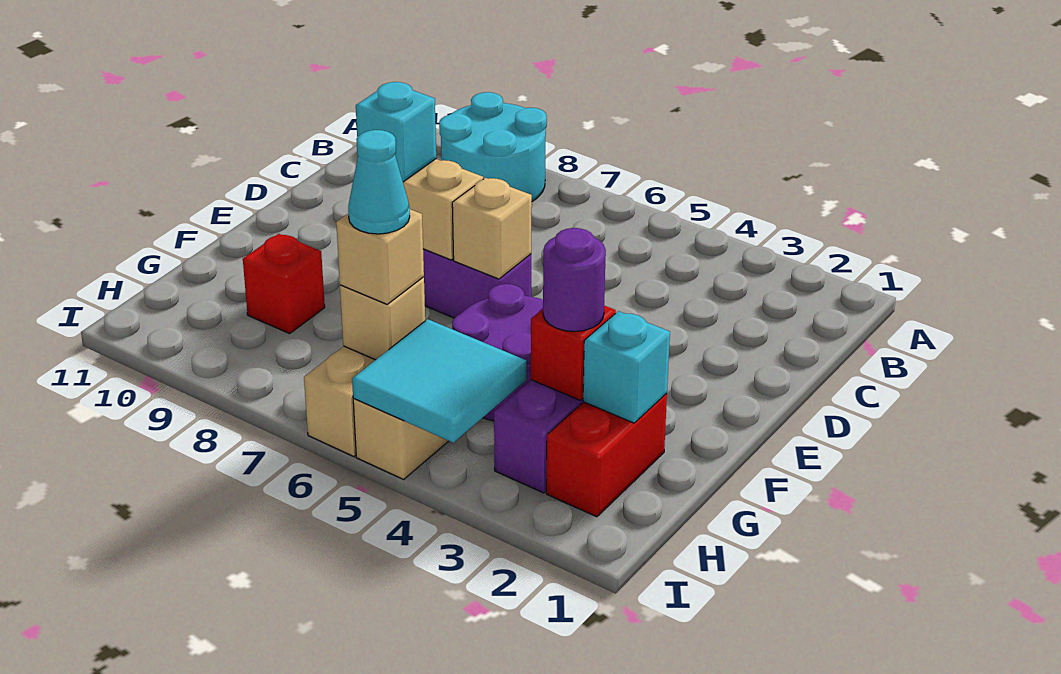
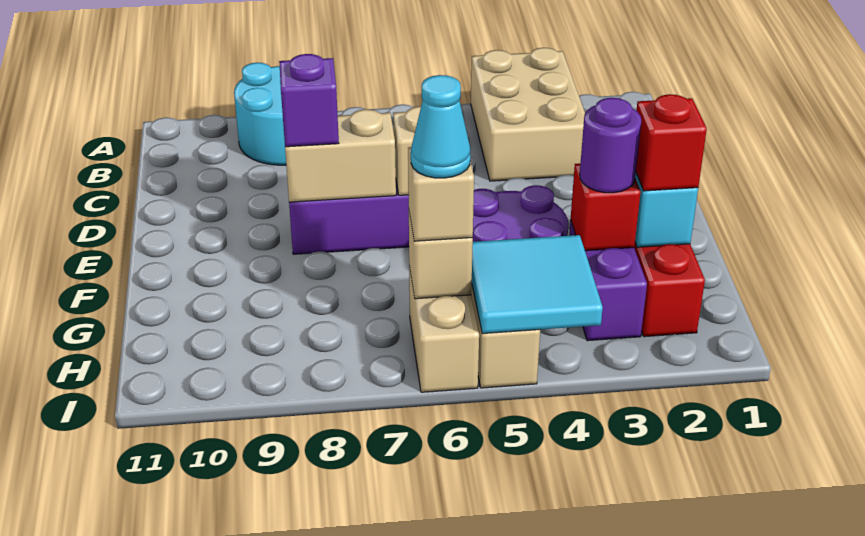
none -> tan brick A3:C4 level 1
cyan brick E8 level 3 -> purple brick E8 level 3
red brick G9 level 1 -> red brick G2 level 3

